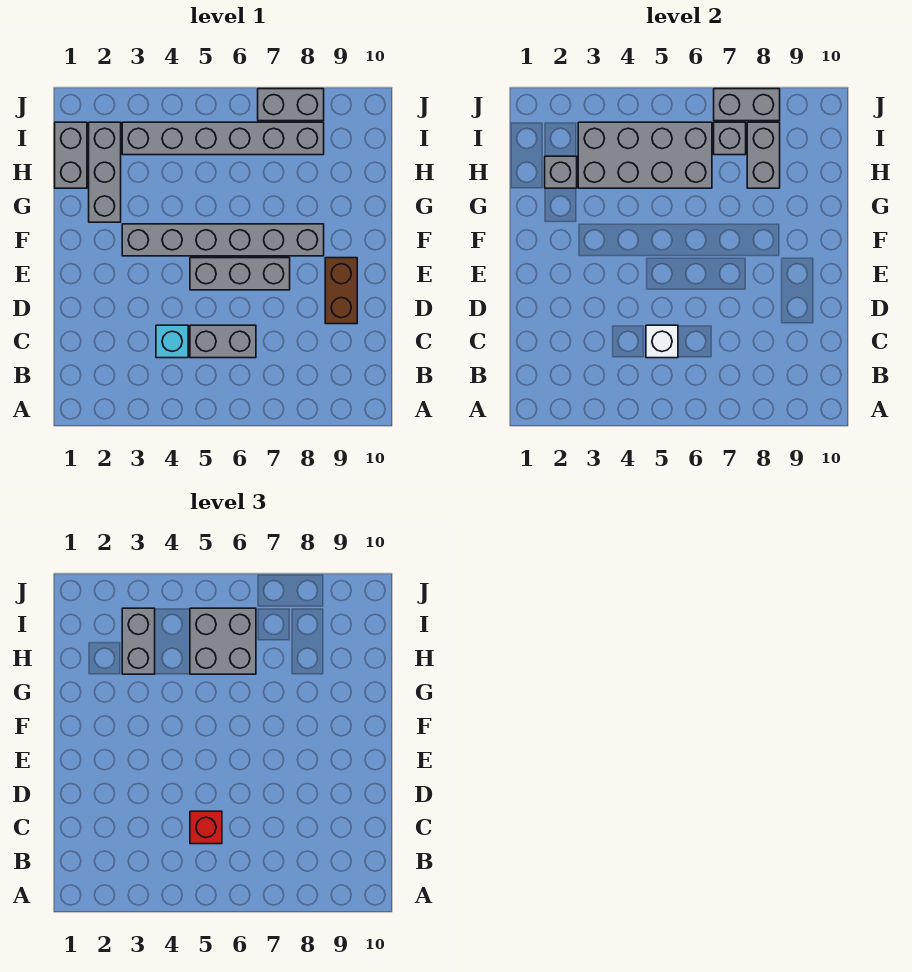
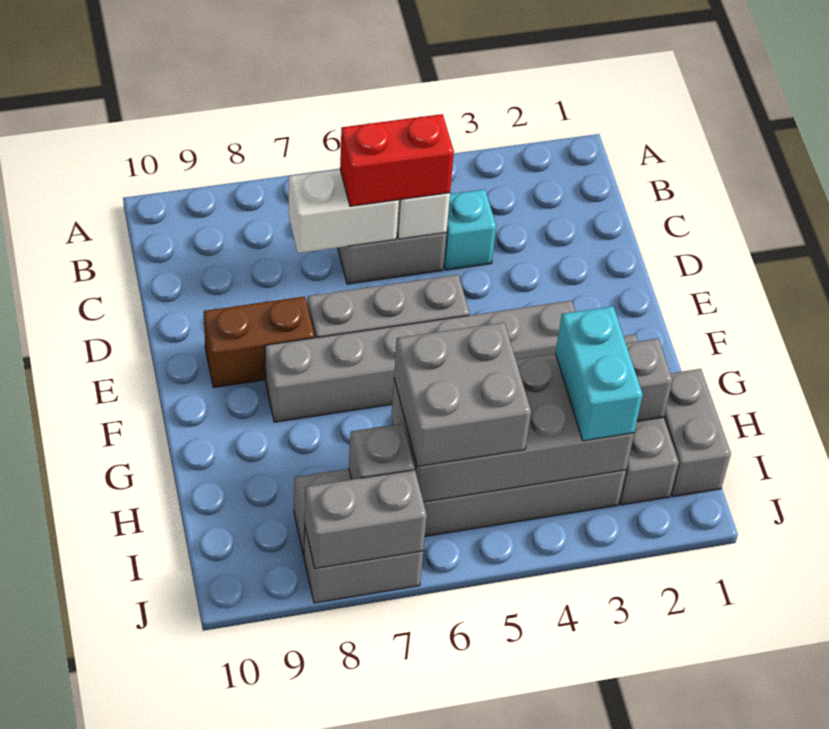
red brick C5 level 3 -> red brick C5:C6 level 3
none -> white brick C6:C7 level 2
brown brick D9:E9 level 1 -> brown brick E8:E9 level 1
grey brick H3:I3 level 3 -> cyan brick H3:I3 level 3
grey brick H8:I8 level 2 -> none

